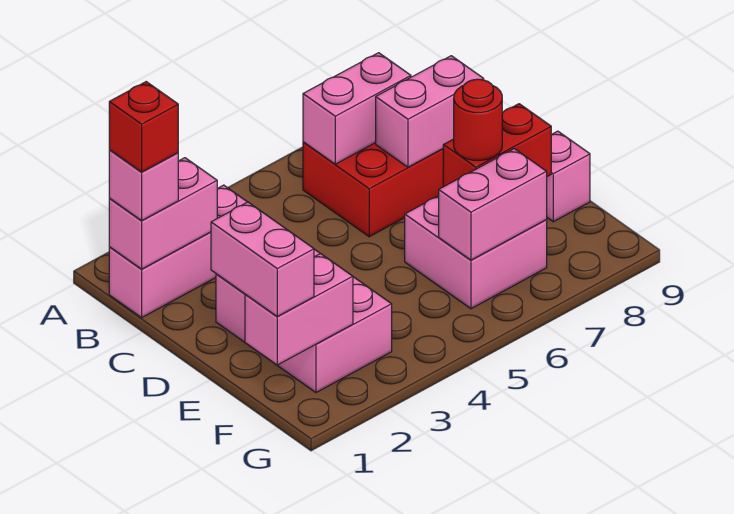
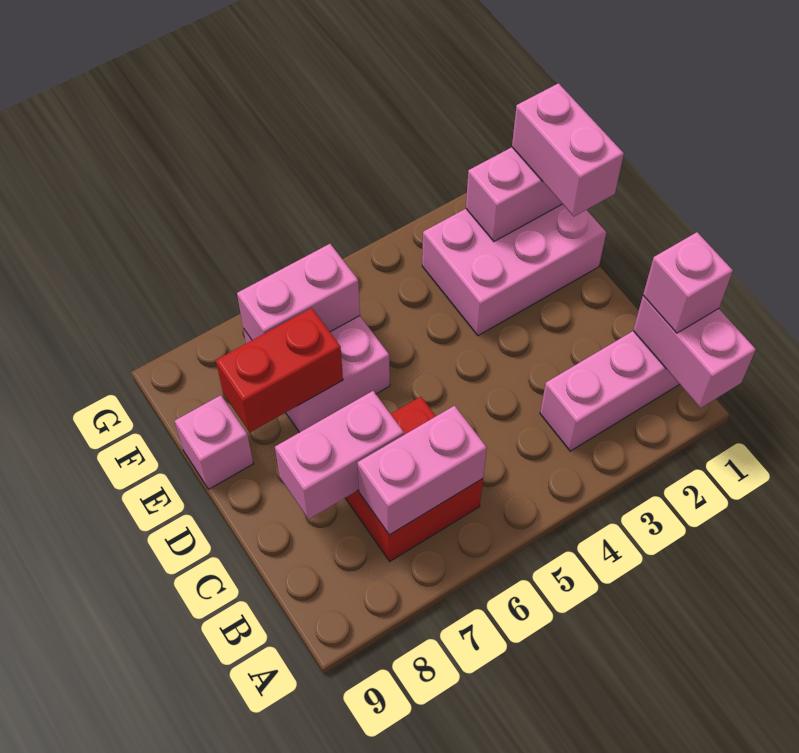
pink brick B1:B2 level 2 -> pink brick A1:B1 level 2
red brick B1 level 4 -> none
pink brick D2:F3 level 1 -> pink brick E1:F3 level 1
red round brick E7 level 3 -> none

